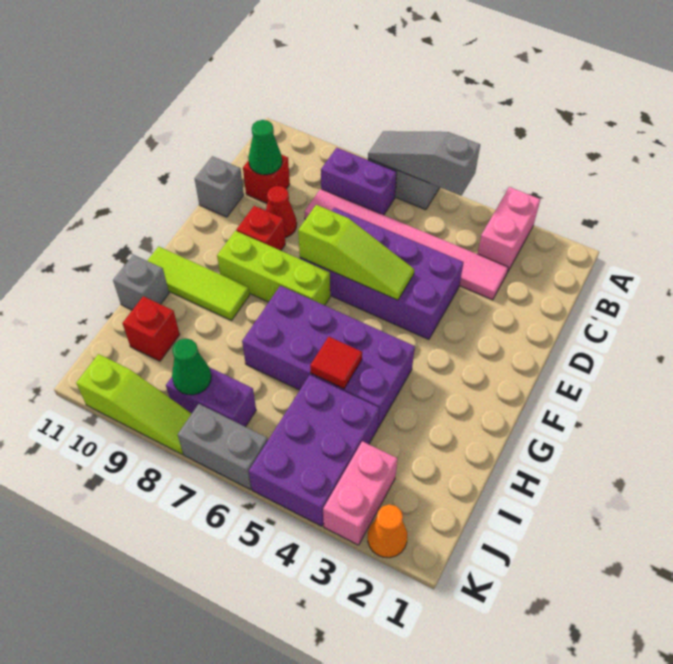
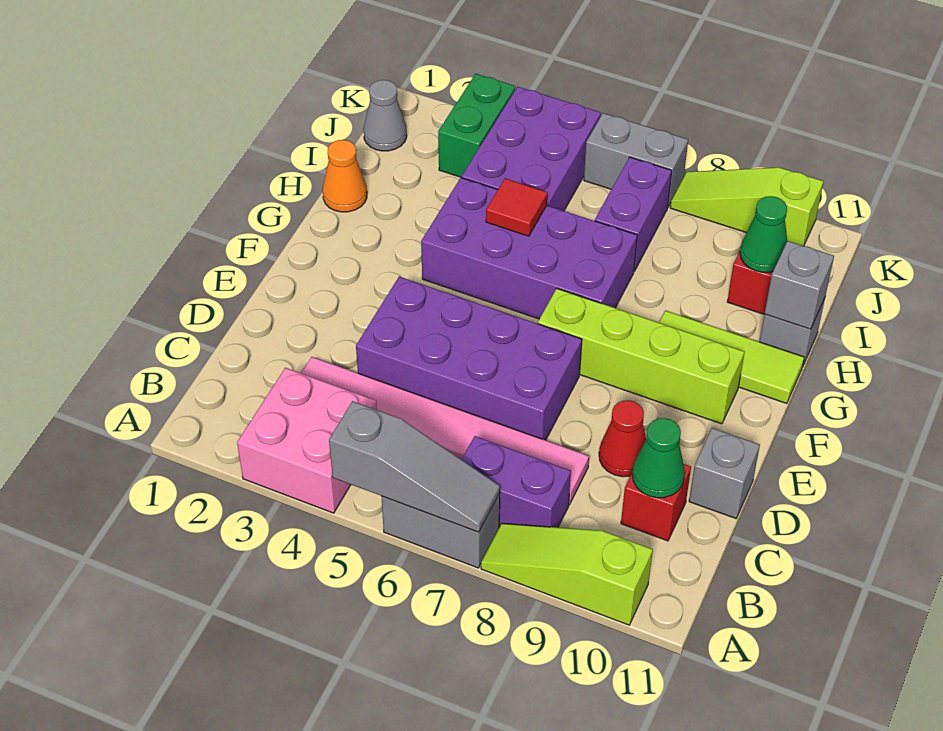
pink brick A3:B3 level 1 -> pink brick A3:B4 level 1
lime slope E5:E7 level 2 top 7 -> lime slope A8:A10 level 1 top 10
red brick E9 level 1 -> none
lime brick F7:F9 level 1 -> lime brick F7:F10 level 1
none -> grey brick H11 level 2
none -> grey cone J1 level 1
pink brick J3:K3 level 1 -> green brick J3:K3 level 1
purple brick J7:J8 level 1 -> purple brick I7:J7 level 1
green cone J8 level 2 -> green cone I10 level 2
orange cone K2 level 1 -> orange cone H1 level 1

